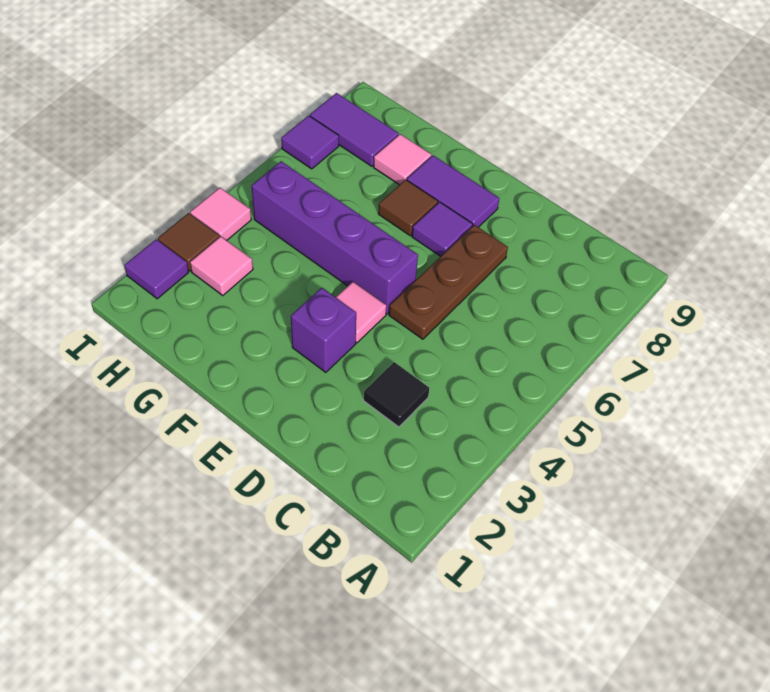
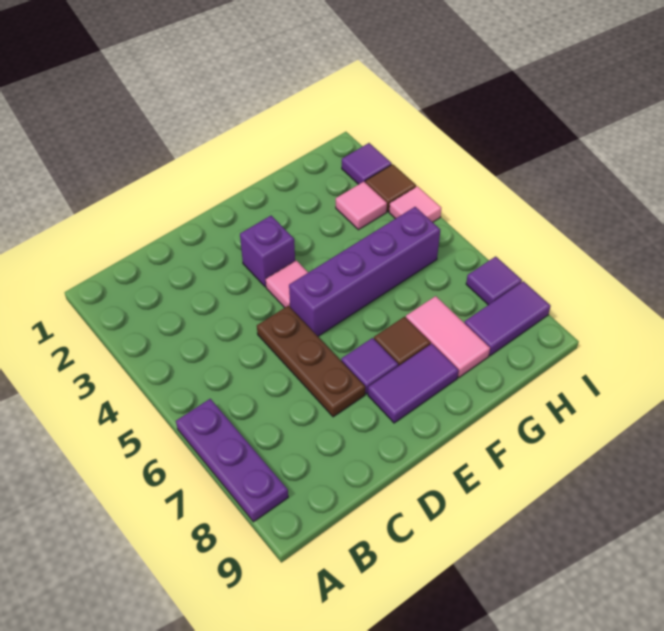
none -> purple plate A6:A8 level 1
black tile C3 level 1 -> none
pink tile G8 level 1 -> pink tile G7:G8 level 1

